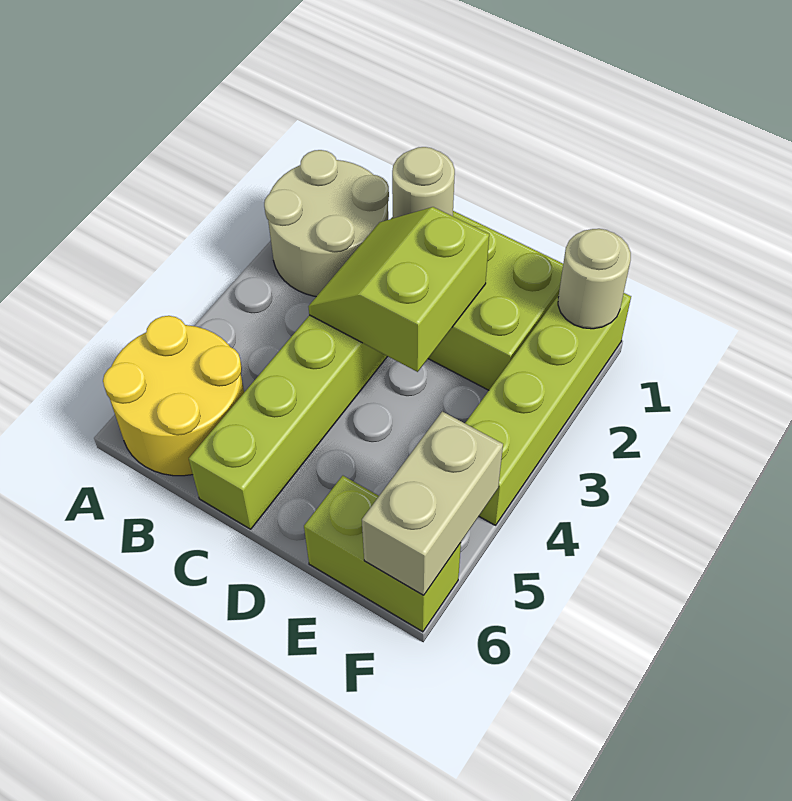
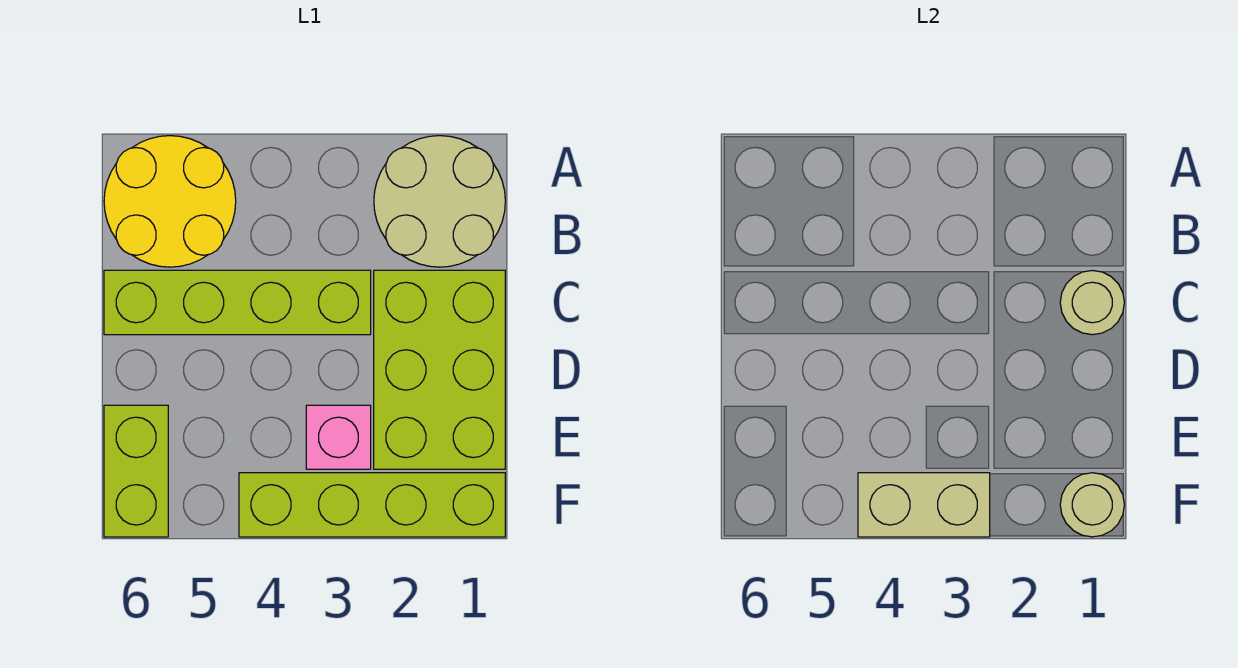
lime slope C2:D3 level 2 top D -> none
none -> pink brick E3 level 1
tan brick F5:F6 level 2 -> tan brick F3:F4 level 2

